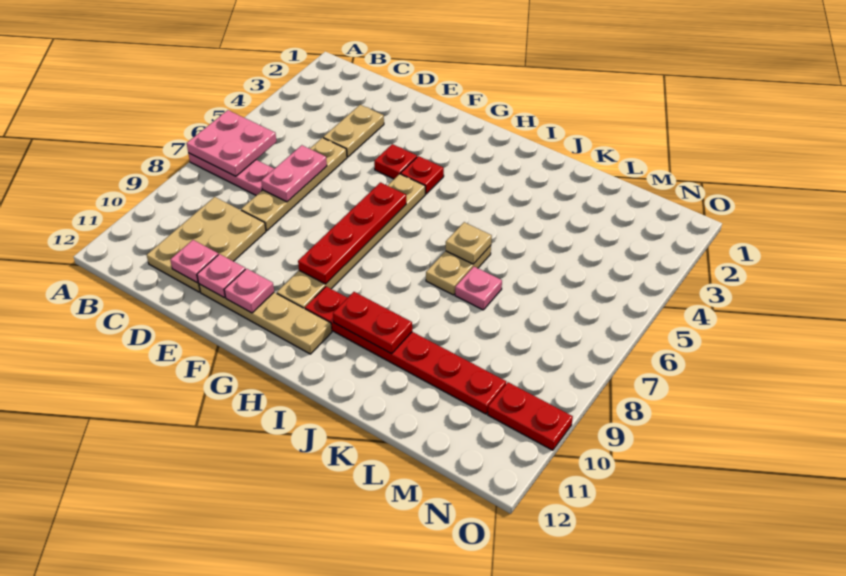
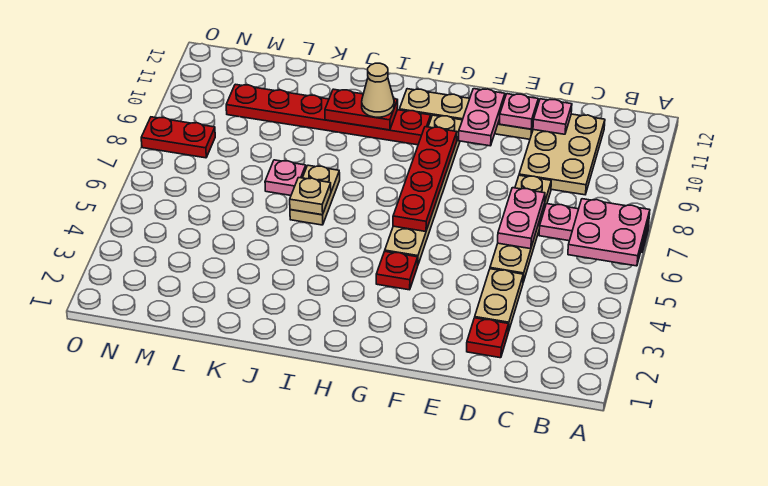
red plate F4 level 1 -> red plate D2 level 1
pink plate F11 level 2 -> pink plate F10:F11 level 2
none -> tan cone I10 level 3
red plate N10:O10 level 1 -> red plate N8:O8 level 1

